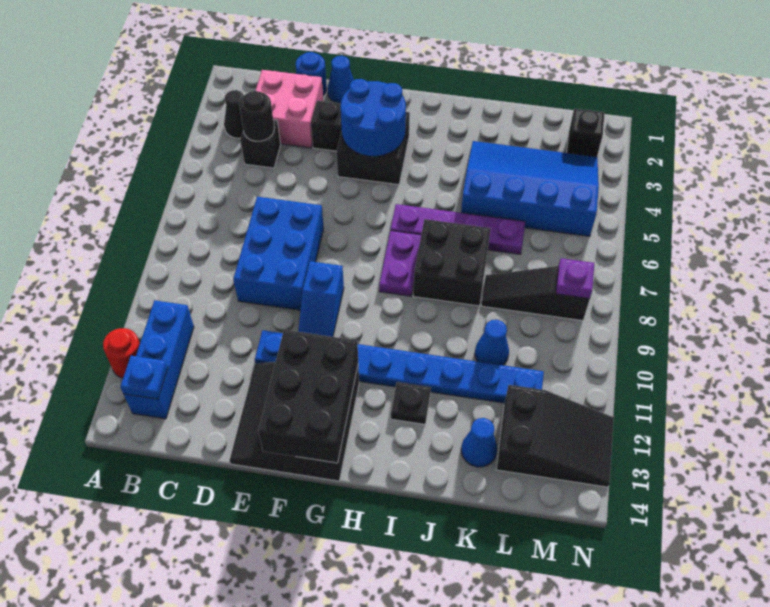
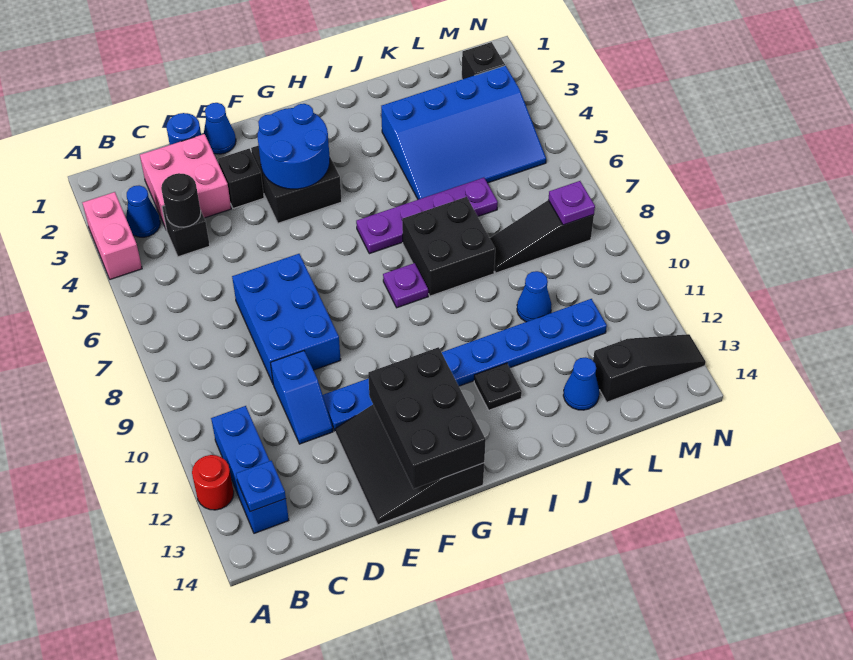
none -> pink brick A3:A4 level 1
black cone B3 level 1 -> blue cone B3 level 1
blue slope F9:F10 level 1 top 9 -> blue slope D10:D11 level 1 top 10
purple plate H7:H8 level 1 -> purple plate H8 level 1
blue slope J3:M5 level 1 top 5 -> blue slope J3:M5 level 1 top 3
black slope L12:N13 level 1 top L -> black slope L13:N13 level 1 top L

